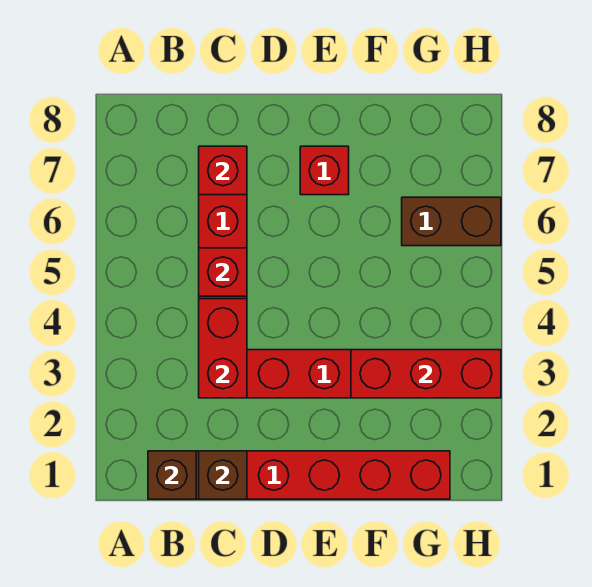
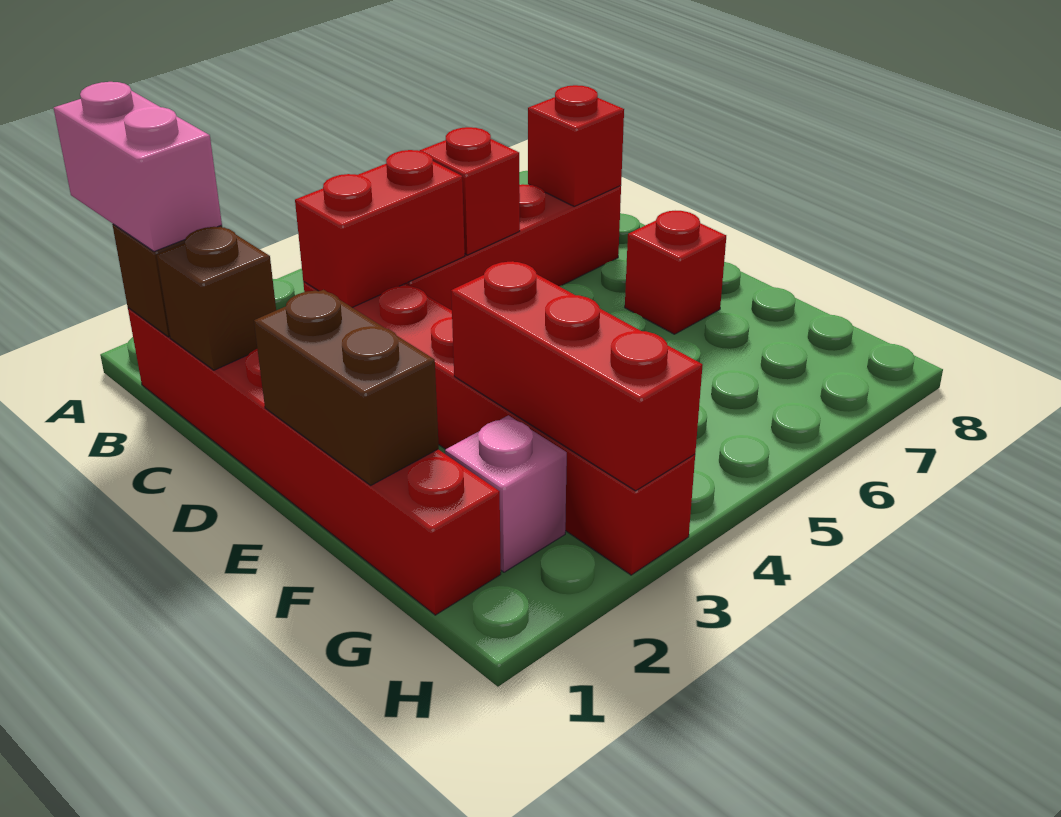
none -> pink brick A1:B1 level 3
none -> pink brick G2 level 1
brown brick G6:H6 level 1 -> brown brick E1:F1 level 2

